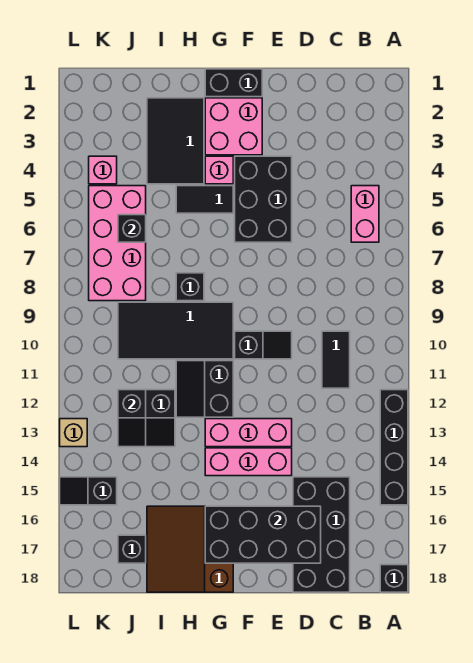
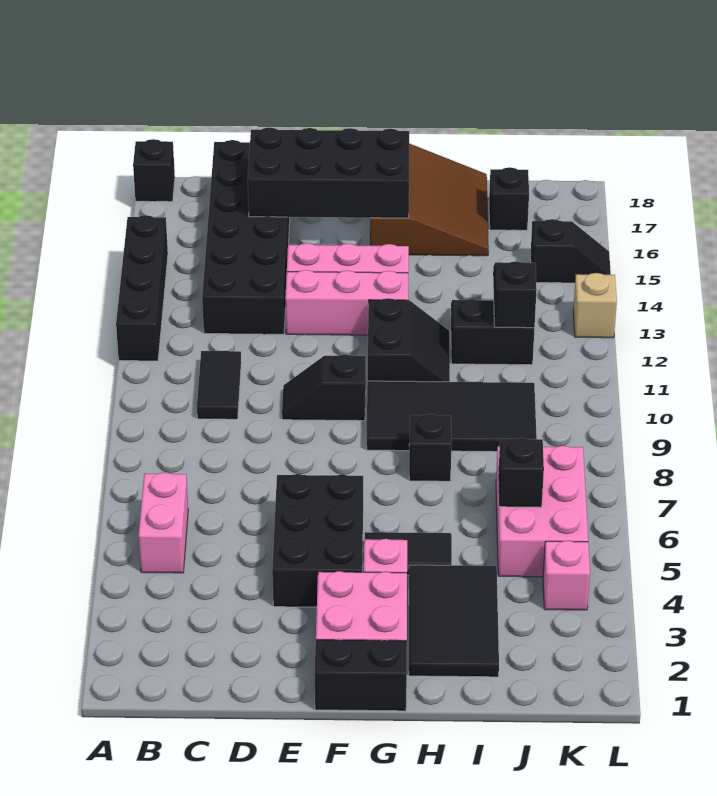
black brick C15:D18 level 1 -> black brick C13:D18 level 1
pink brick J5:K8 level 1 -> pink brick J5:K7 level 1

